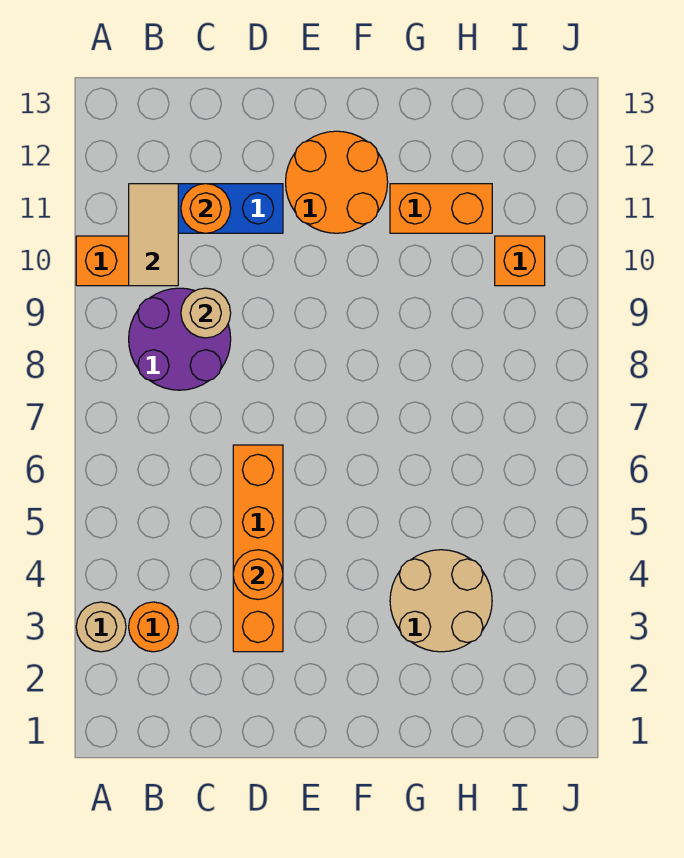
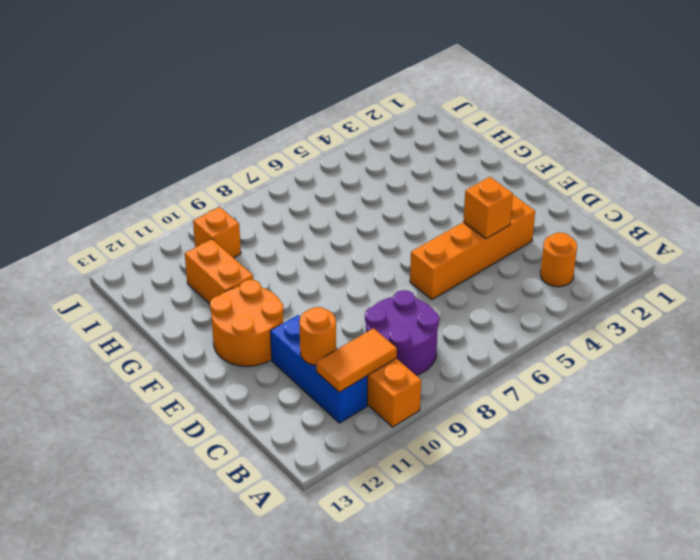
tan round brick A3 level 1 -> none
tan tile B10:B11 level 2 -> orange tile B10:B11 level 2
tan round brick C9 level 2 -> none
orange round brick D4 level 2 -> orange brick D4 level 2
tan round brick G3:H4 level 1 -> none

